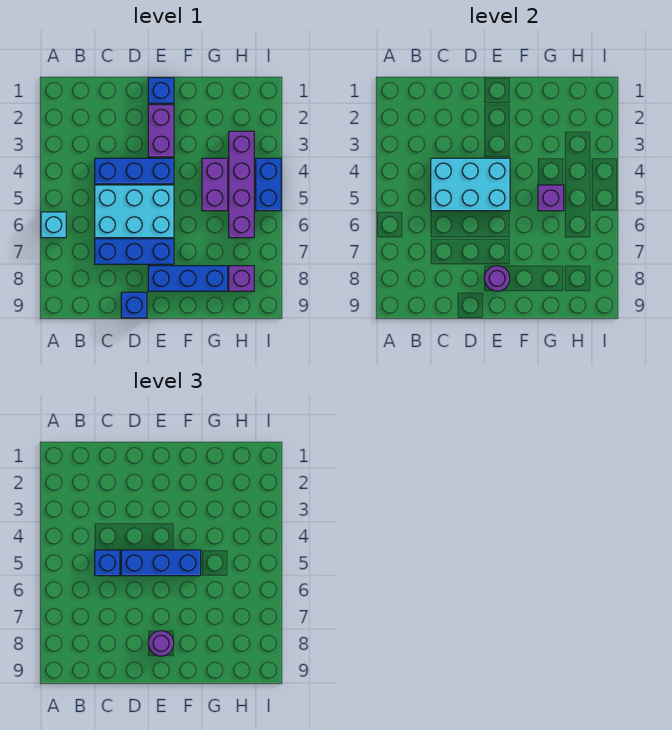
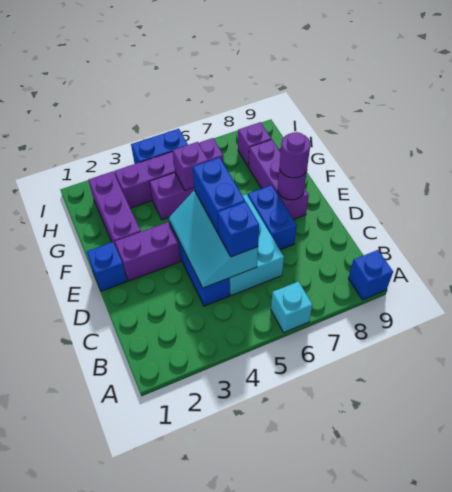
cyan brick C4:E5 level 2 -> cyan slope C4:E5 level 2 top 5
blue brick C7:E7 level 1 -> blue brick D7:E7 level 1
blue brick D5:F5 level 3 -> blue brick D5:E5 level 3
blue brick D9 level 1 -> blue brick A9 level 1
blue brick E8:G8 level 1 -> purple brick E8:G8 level 1
none -> purple brick F2:H2 level 1

